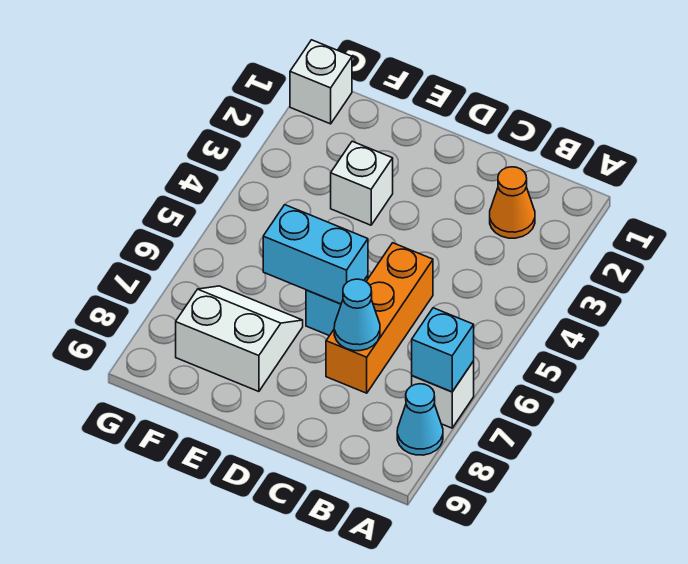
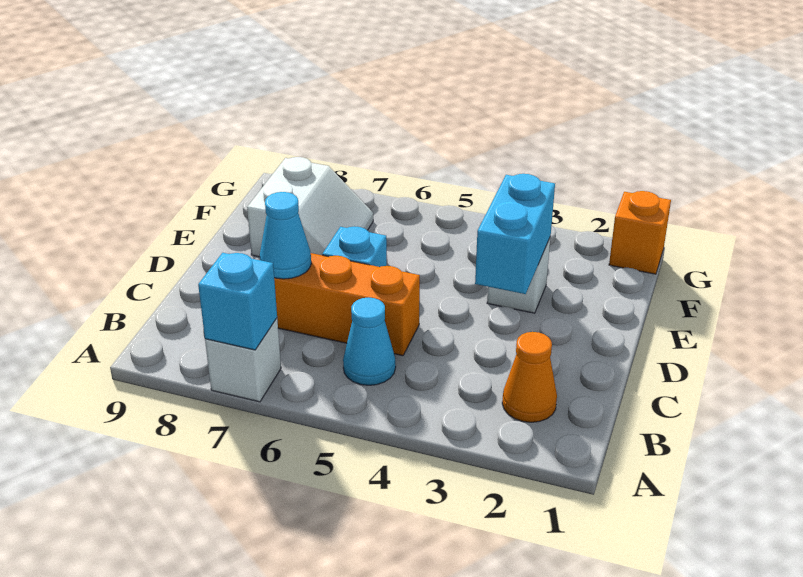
cyan cone A8 level 1 -> cyan cone B5 level 1
cyan brick D6:E6 level 2 -> cyan brick D3:E3 level 2
white brick G1 level 1 -> orange brick G1 level 1

